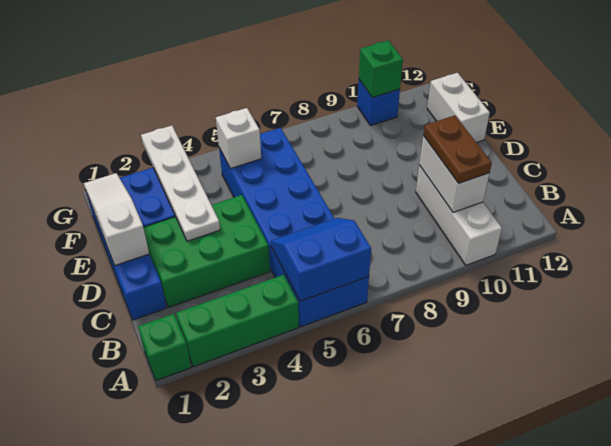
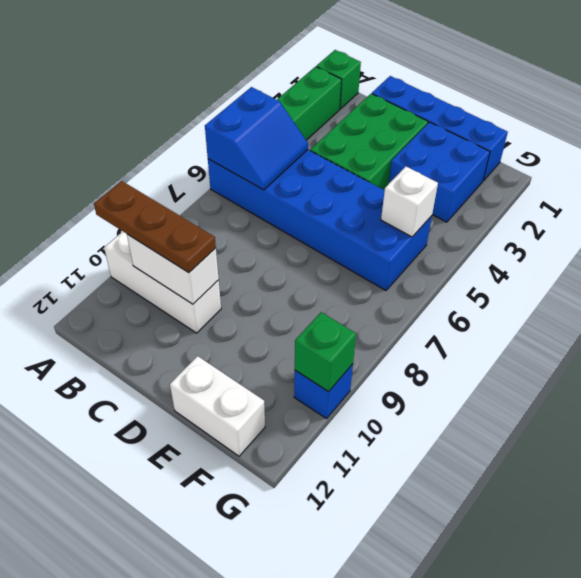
brown plate B10:C10 level 3 -> brown plate A10:C10 level 3
white slope D1:F1 level 2 top D -> none
white plate D3:G3 level 2 -> none

